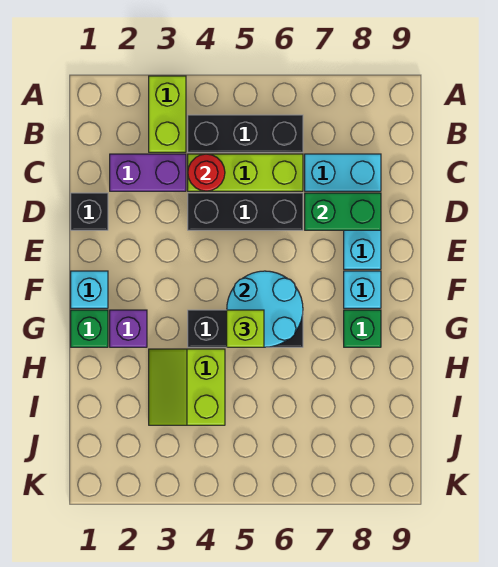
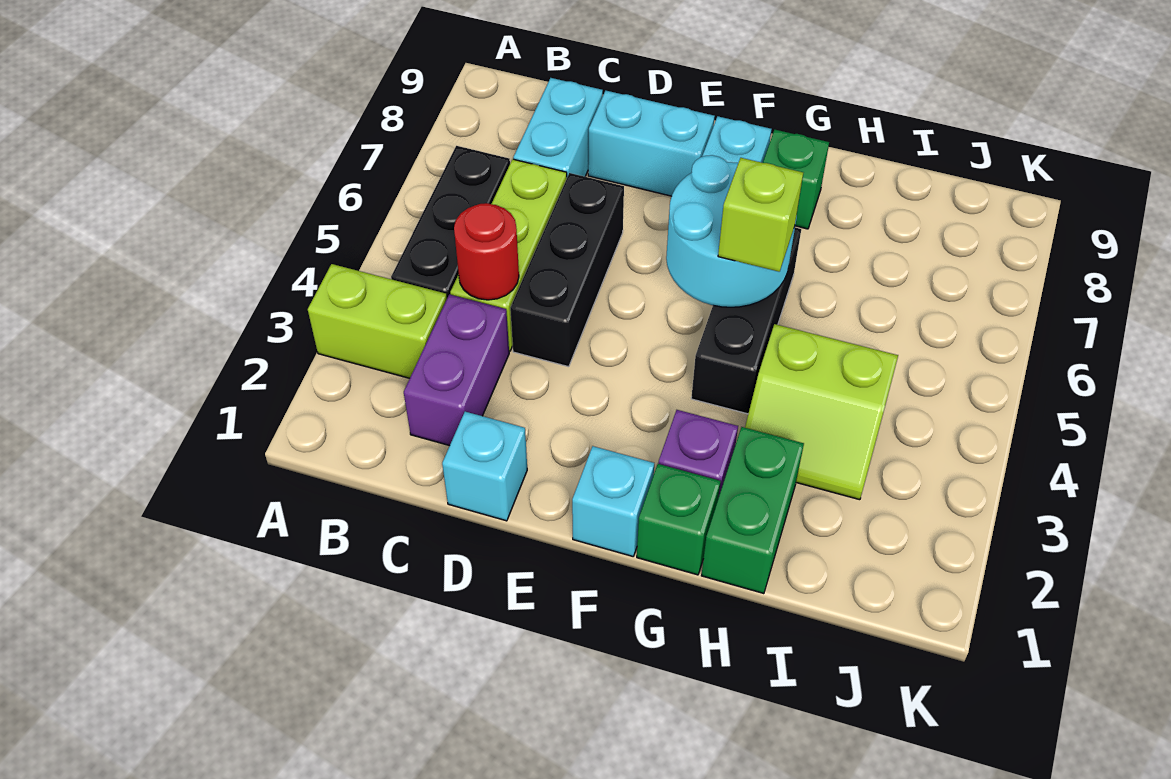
black brick D1 level 1 -> cyan brick D1 level 1
green brick D7:D8 level 2 -> green brick H1:H2 level 1

